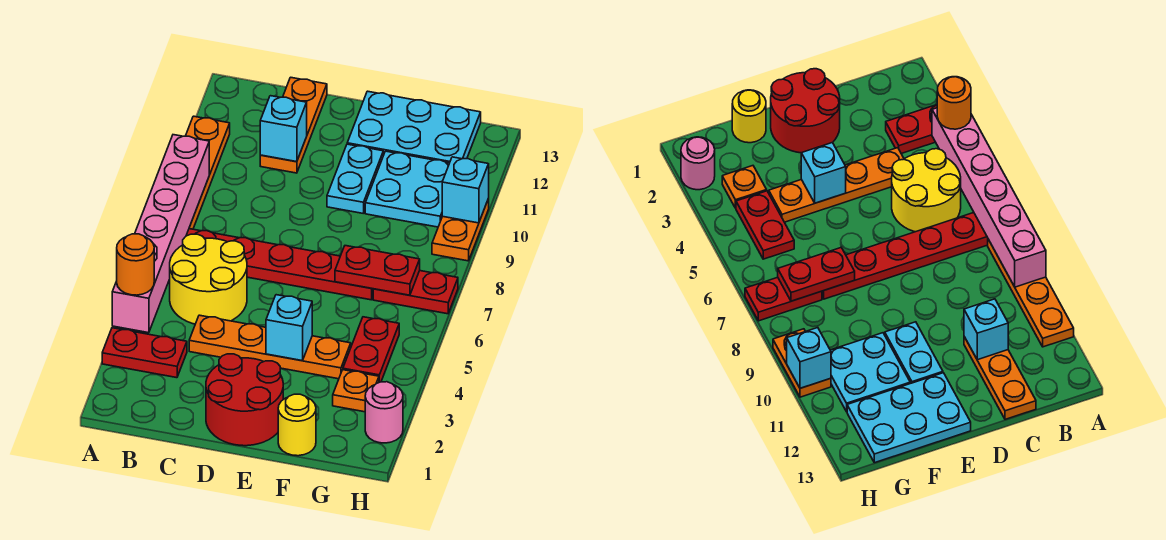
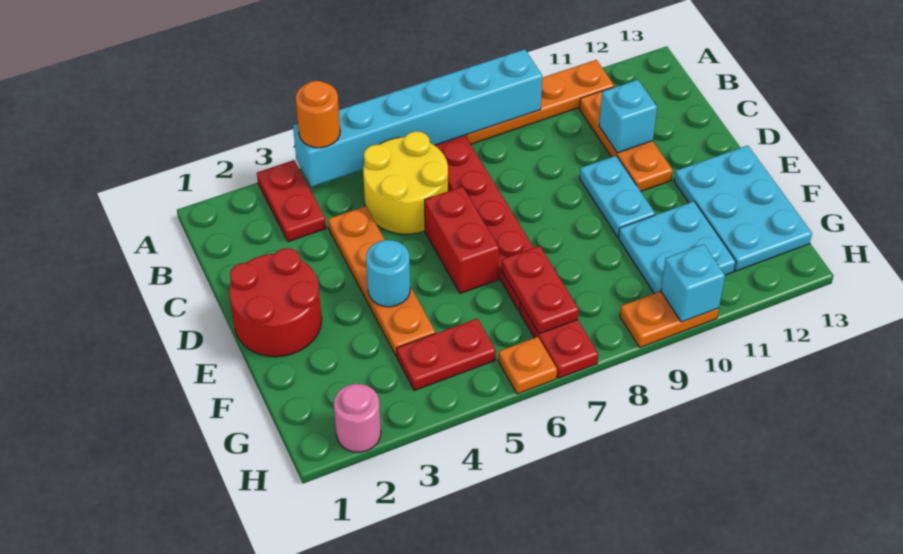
pink brick A4:A9 level 2 -> cyan brick A4:A9 level 2
orange plate C11:C13 level 1 -> orange plate B11:D11 level 1
none -> red brick D6:E6 level 1
cyan brick E4 level 2 -> cyan round brick E4 level 2
cyan plate E10:E11 level 1 -> cyan plate D10:E10 level 1
yellow round brick F1 level 1 -> none
orange plate G3 level 1 -> orange plate H6 level 1

